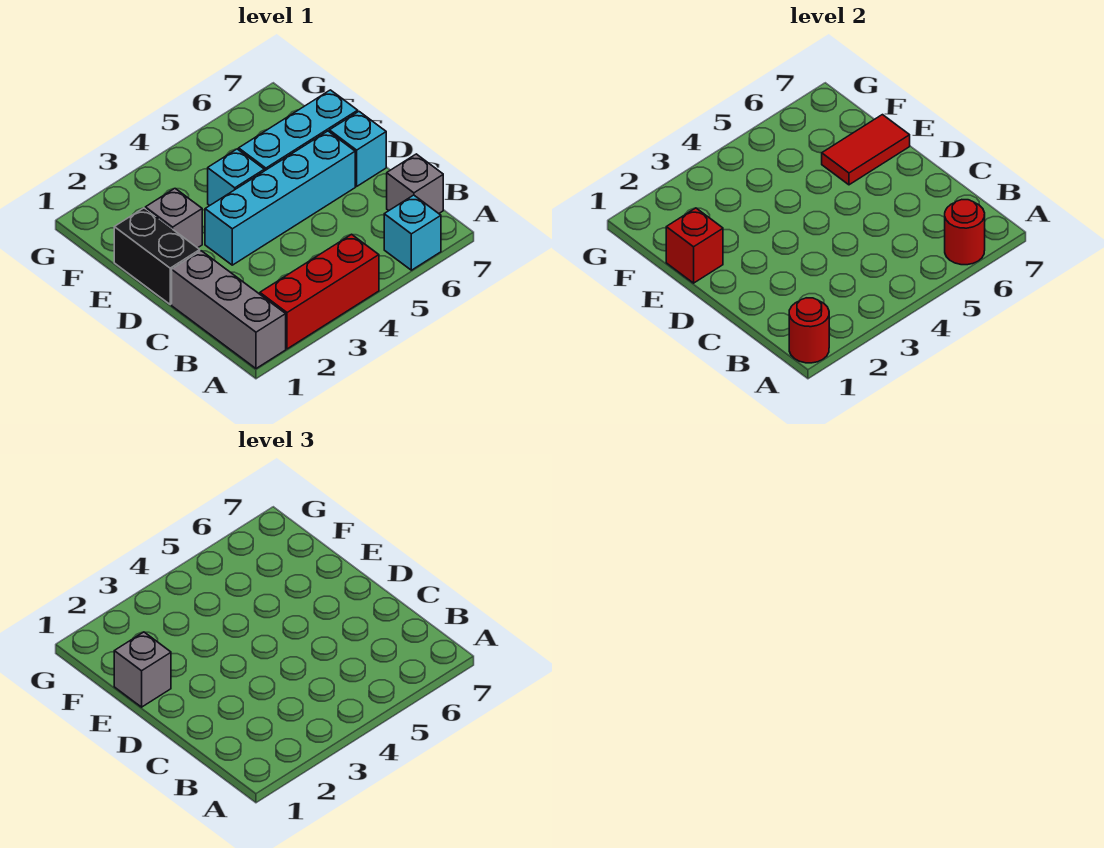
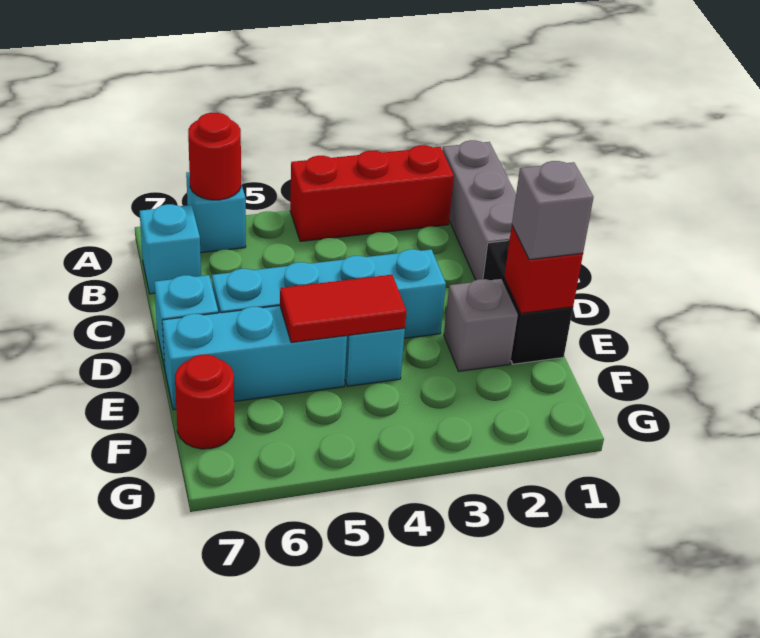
red round brick A1 level 2 -> red round brick F7 level 1
grey brick B7 level 1 -> cyan brick B7 level 1
red tile E6:E7 level 2 -> red tile E4:E5 level 2

